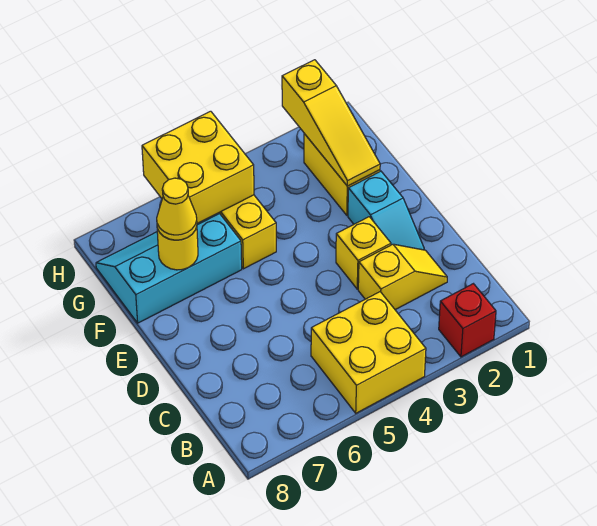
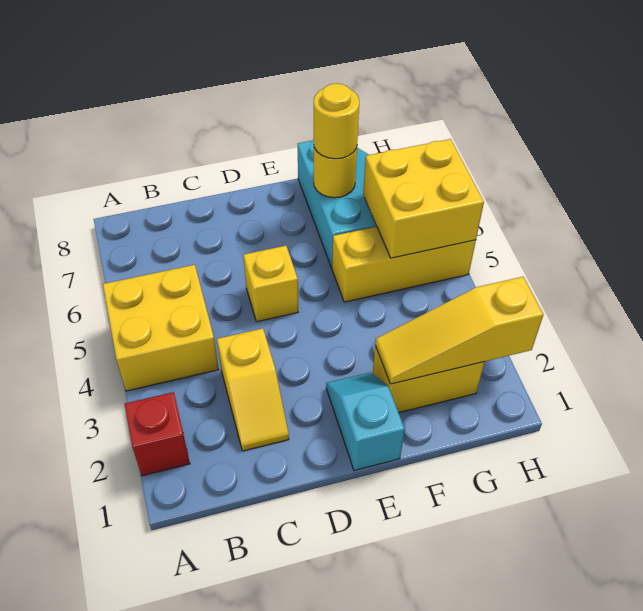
cyan slope D2:E2 level 1 top E -> cyan slope E1:E2 level 1 top 1
yellow brick D3 level 1 -> yellow brick D5 level 1
yellow cone F7 level 3 -> yellow round brick F7 level 3

